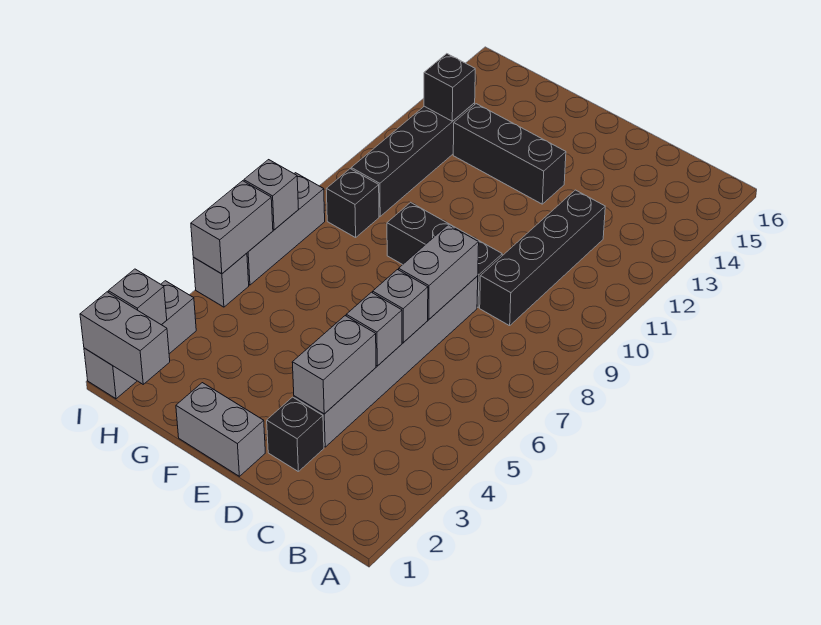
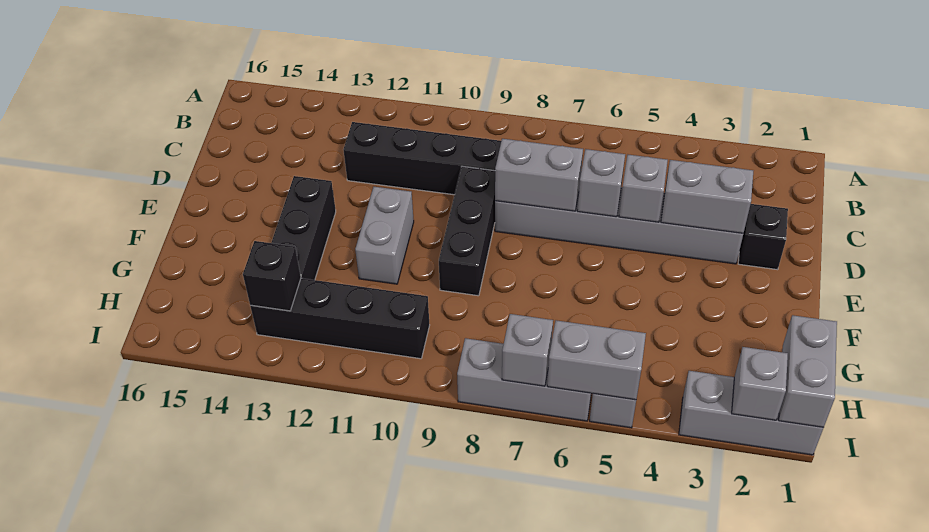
grey brick E1:F1 level 1 -> grey brick E11:F11 level 1
black brick H9 level 1 -> none

